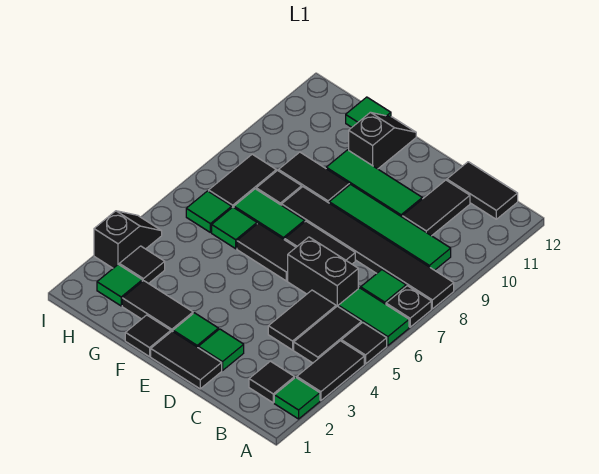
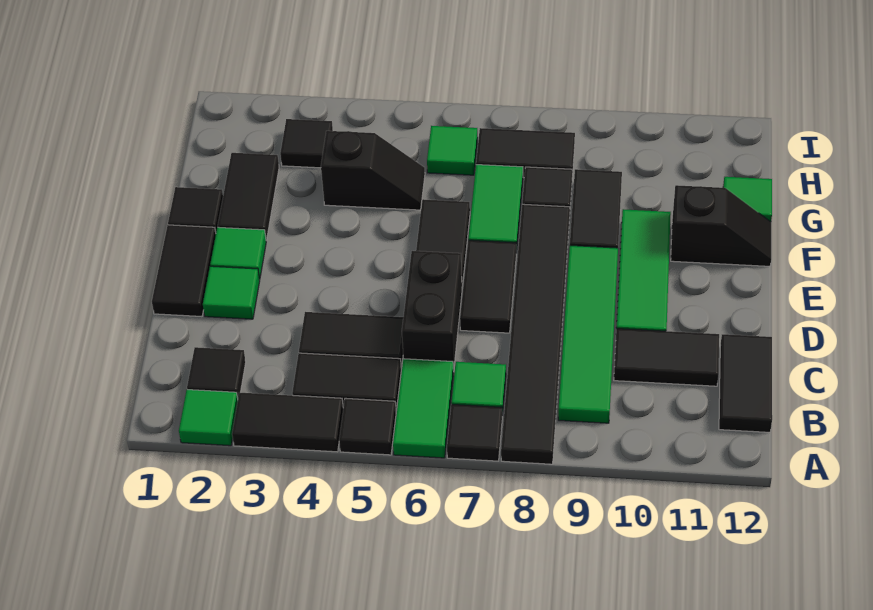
black plate A7 level 1 -> black tile A7 level 1
green tile G6 level 1 -> none
green tile H2 level 1 -> none
black slope I3:I4 level 1 top 3 -> black slope G4:G5 level 1 top 4

